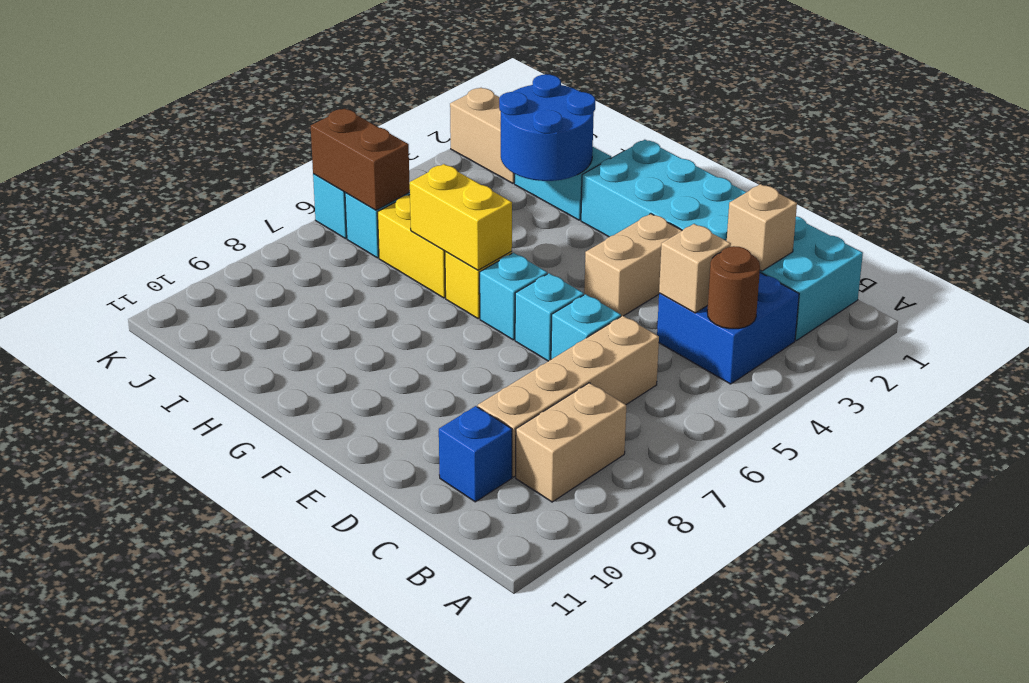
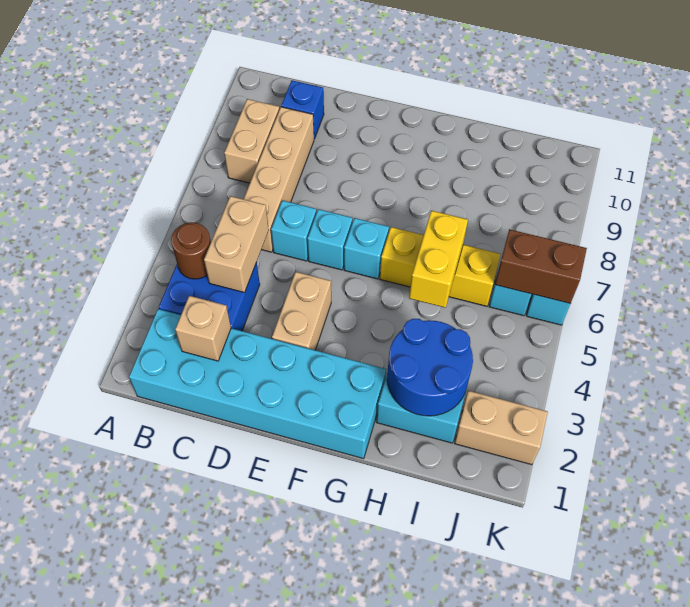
tan brick C4 level 2 -> tan brick C4:C5 level 2
yellow brick G6:H6 level 2 -> yellow brick H5:H6 level 2

